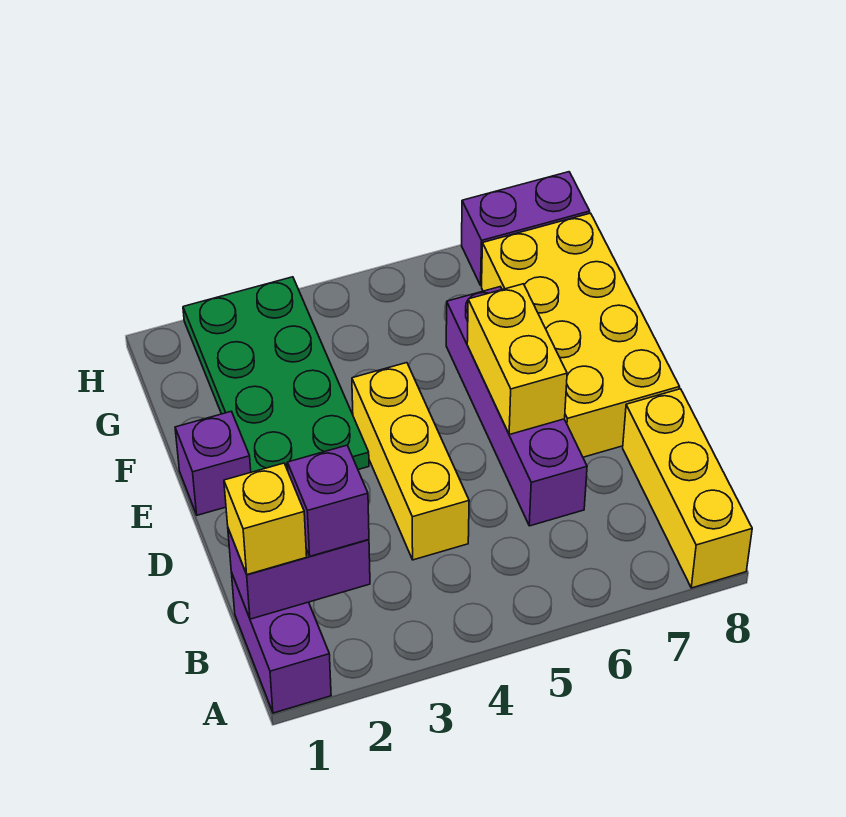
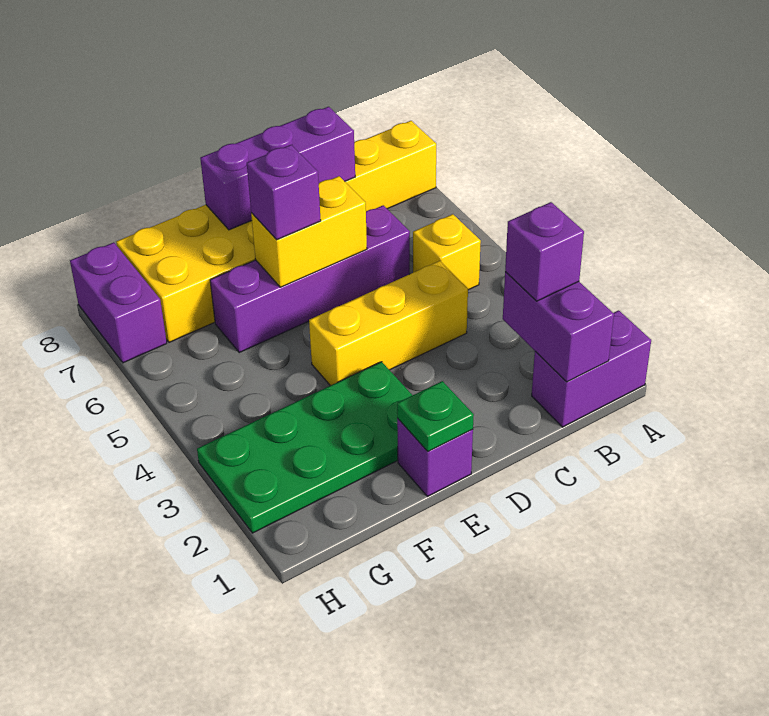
yellow brick B1 level 3 -> yellow brick B5 level 1
none -> purple brick C8:E8 level 2
none -> green plate E1 level 2
none -> purple brick E6 level 3

